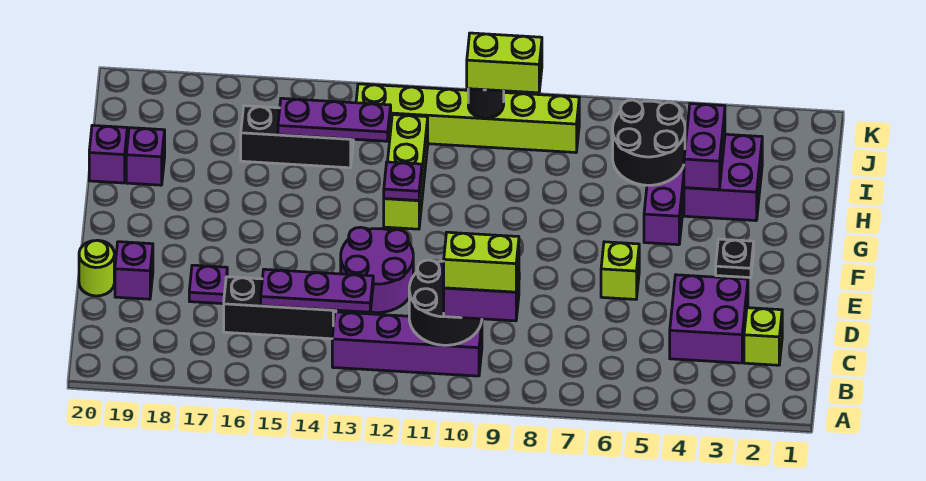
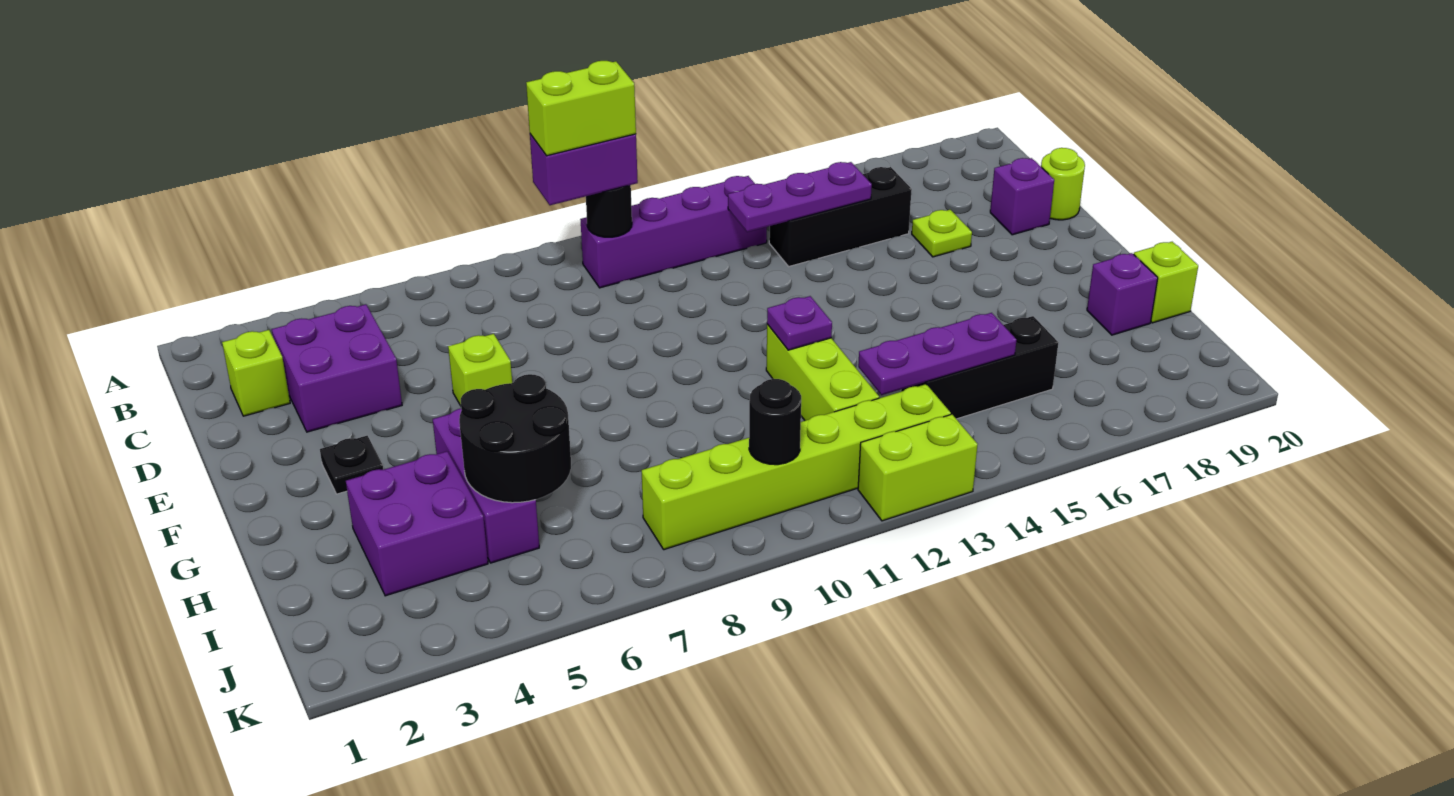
black round brick B10:C11 level 2 -> black round brick B10 level 2
purple round brick D12:E13 level 1 -> none
purple plate D17 level 1 -> lime plate D17 level 1
purple brick H4:I4 level 2 -> none
purple brick H20 level 1 -> lime brick H20 level 1
lime brick J9:J10 level 3 -> lime brick K12:K13 level 1

